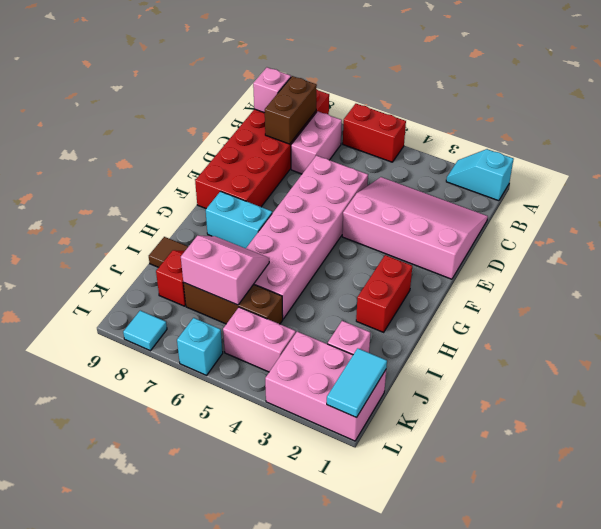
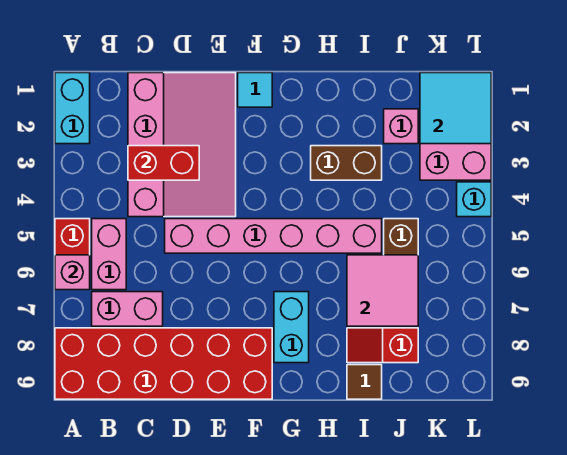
cyan slope A1:A2 level 1 top 1 -> cyan brick A1:A2 level 1
brown brick B8:C8 level 2 -> brown brick H3:I3 level 1
pink brick B9 level 2 -> pink brick A6 level 2
pink slope C1:E4 level 1 top E -> pink slope C1:E4 level 1 top C
pink brick D5:I6 level 1 -> pink brick D5:I5 level 1
red brick G2:H2 level 1 -> red brick C3:D3 level 2
pink slope I6:J7 level 2 top J -> pink tile I6:J7 level 2
cyan tile K1:L1 level 2 -> cyan tile K1:L2 level 2
pink brick K4:K5 level 1 -> pink brick B5:B6 level 1
cyan brick L6 level 1 -> cyan brick L4 level 1
cyan tile L8 level 1 -> cyan tile F1 level 1

